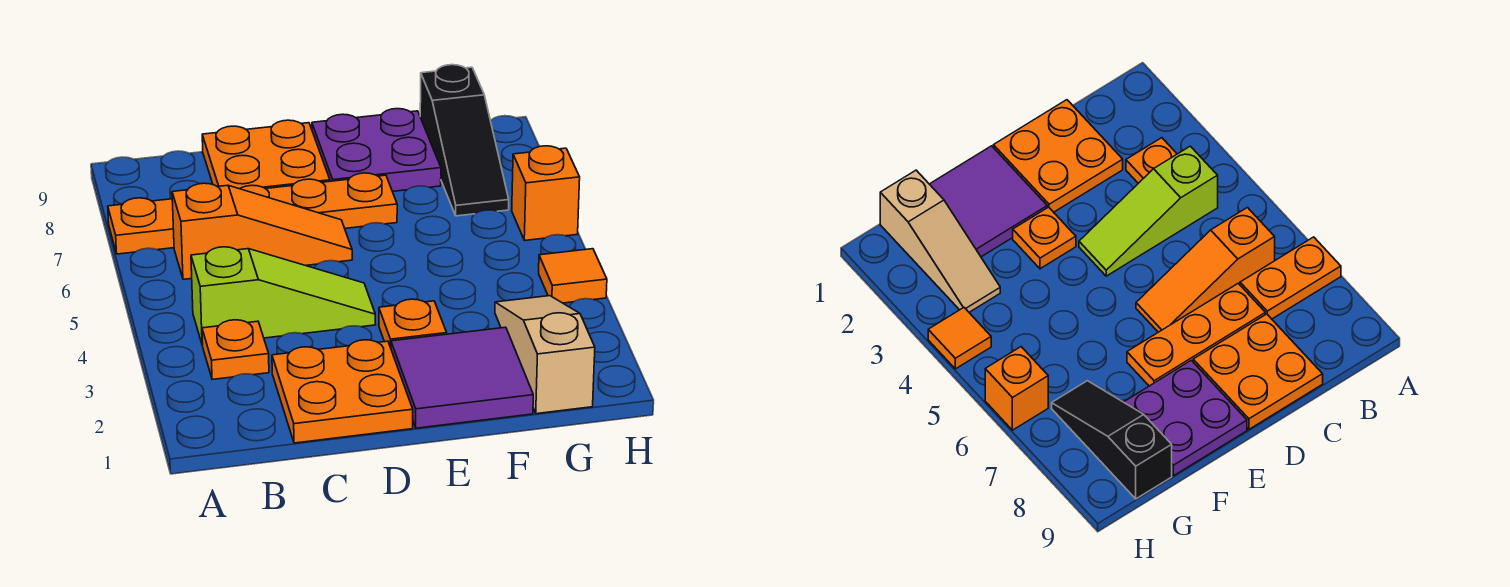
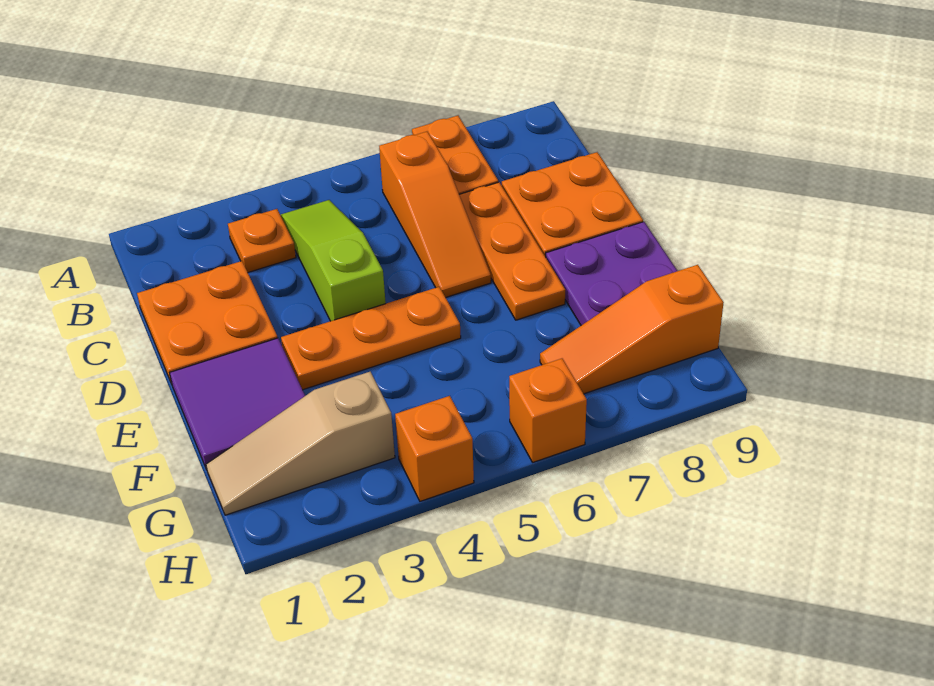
lime slope B4:D4 level 1 top B -> lime slope B4:D4 level 1 top D
orange plate E3 level 1 -> orange plate E3:E5 level 1
tan slope G1:G3 level 1 top 1 -> tan slope G1:G3 level 1 top 3
black slope G7:G9 level 1 top 9 -> orange slope G7:G9 level 1 top 9
orange tile H4 level 1 -> orange brick H4 level 1

